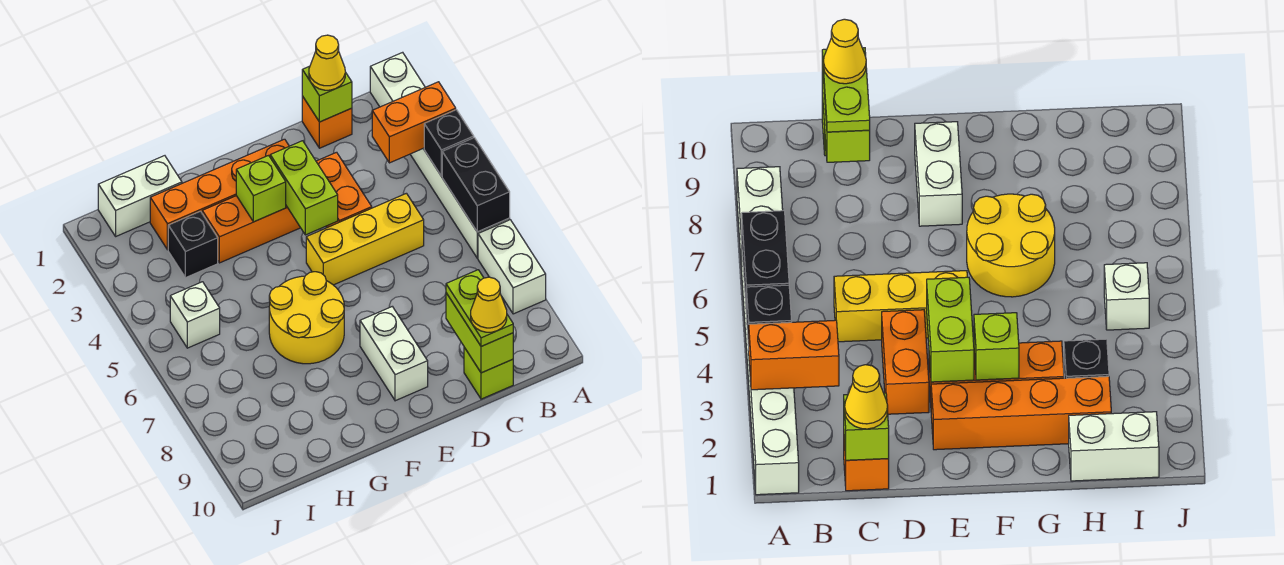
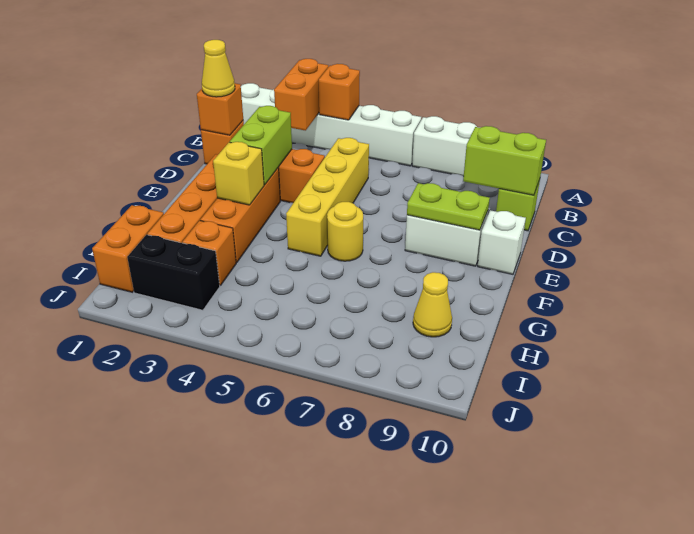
black brick A4 level 2 -> orange brick A4 level 2
black brick A5:A6 level 2 -> black brick I2:I3 level 1
lime brick C1 level 2 -> orange brick C1 level 2
yellow brick C5:E5 level 1 -> yellow brick C5:F5 level 1
lime plate C9:C10 level 3 -> lime plate E8:E9 level 2
yellow cone C10 level 4 -> yellow cone H9 level 1
lime brick E3:E4 level 2 -> lime brick D3:E3 level 2
lime brick F3 level 2 -> yellow brick F3 level 2
yellow round brick F6:G7 level 1 -> yellow round brick F6 level 1
white brick H1:I1 level 1 -> orange brick H1:I1 level 1
black brick H3 level 1 -> orange brick H3 level 1
white brick I5 level 1 -> white brick E10 level 1

